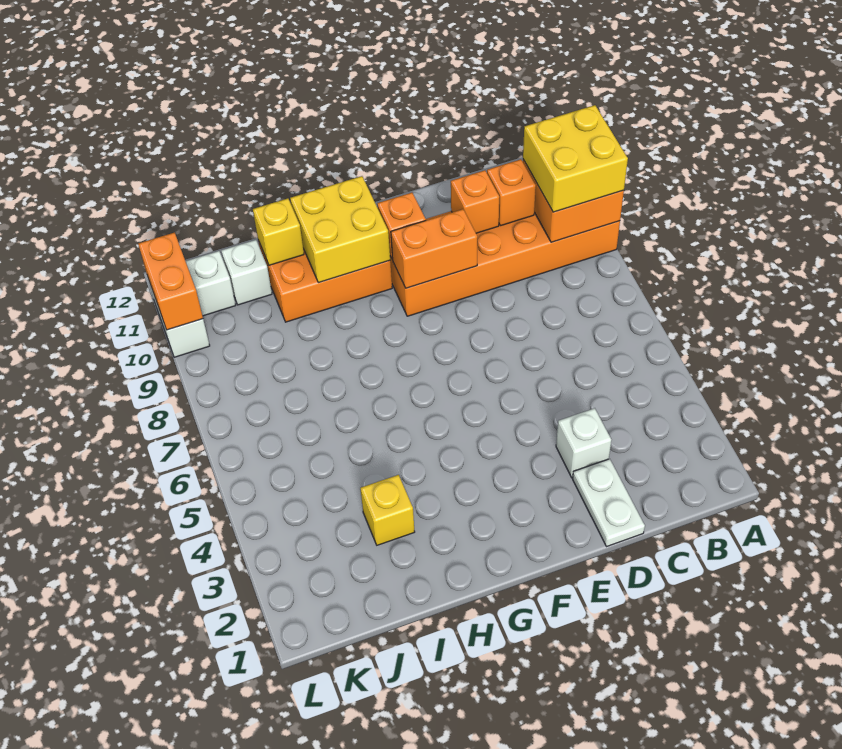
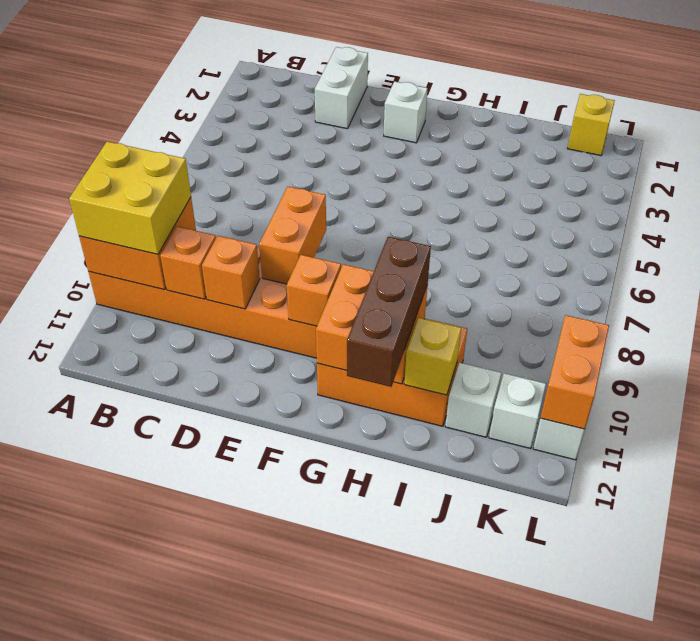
white plate D1:D2 level 1 -> white brick D1:D2 level 1
white brick D3 level 1 -> white brick F2 level 1
orange brick E9:F9 level 2 -> orange brick E8:E9 level 2
yellow brick G10:H11 level 2 -> orange brick G10:H11 level 2
none -> brown brick H10:H12 level 3
yellow brick I3 level 1 -> yellow brick K1 level 1

